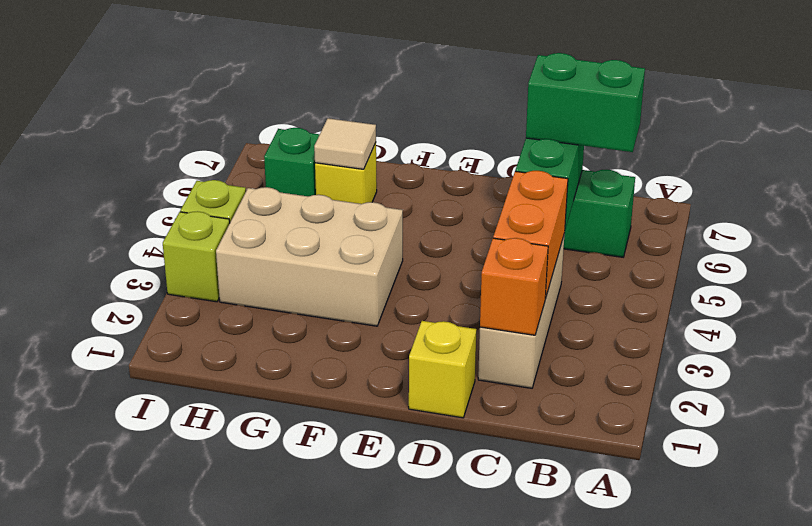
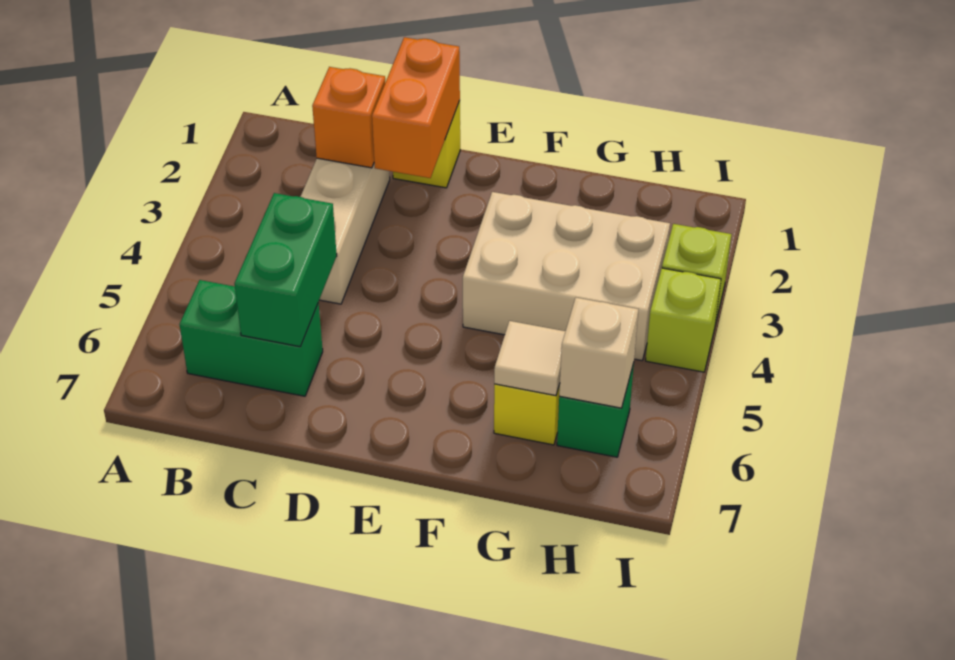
green brick B6:C6 level 3 -> none
orange brick C3:C4 level 2 -> orange brick D1:D2 level 2
none -> tan brick H6 level 2

